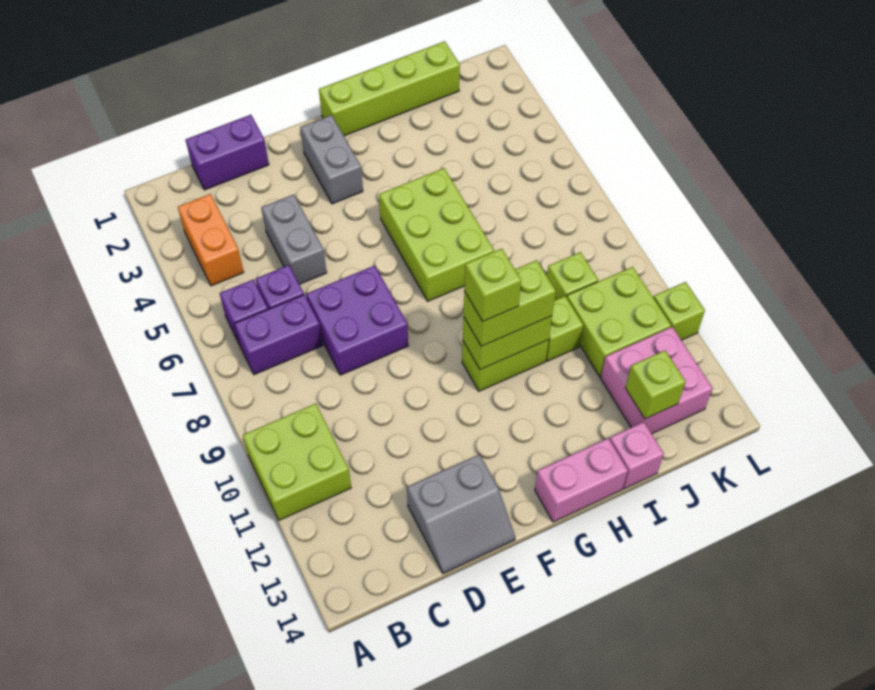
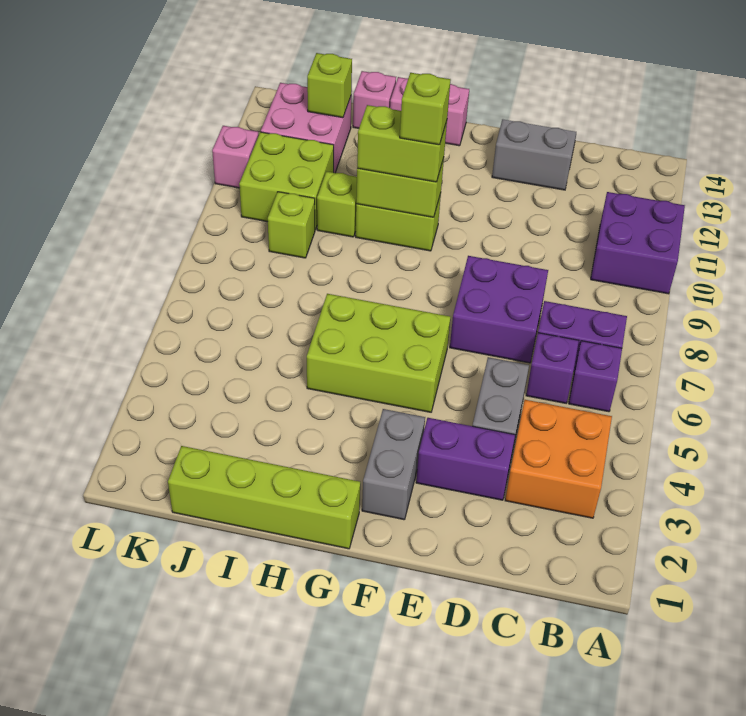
lime brick A10:B11 level 1 -> purple brick A10:B11 level 1
orange brick B3:B4 level 1 -> orange brick B3:C4 level 1
purple brick C1:D1 level 1 -> purple brick D3:E3 level 1
lime brick G5:H7 level 1 -> lime brick F5:H6 level 1
lime brick L11 level 1 -> pink brick L11 level 1

